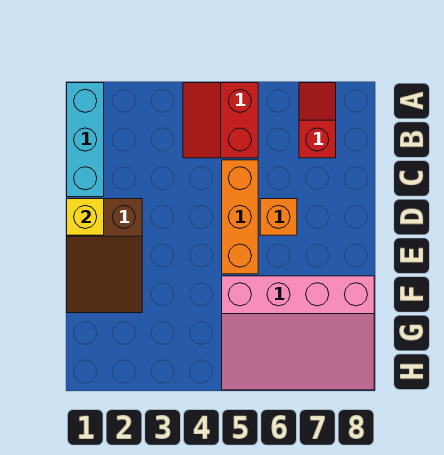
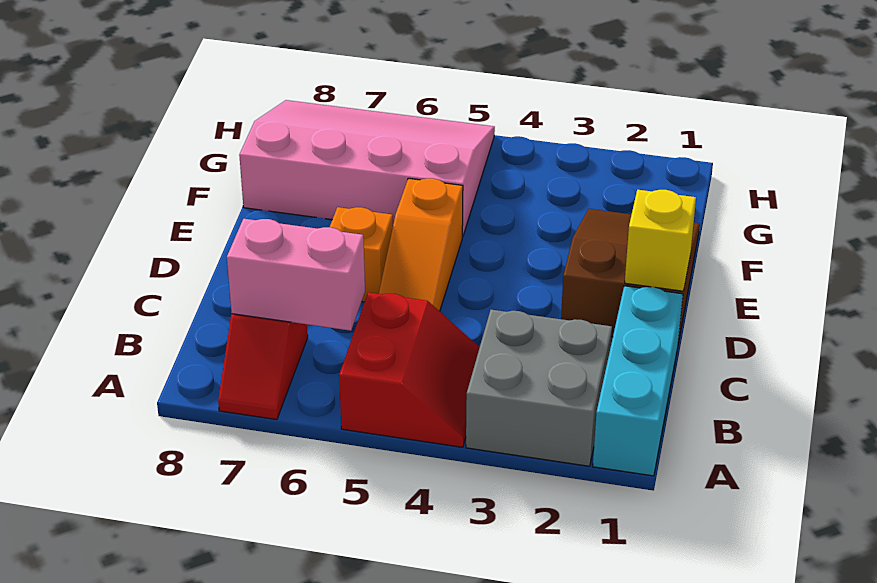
none -> grey brick A2:B3 level 1
none -> pink brick B6:B7 level 2
orange brick C5:E5 level 1 -> orange slope C5:E5 level 1 top E

